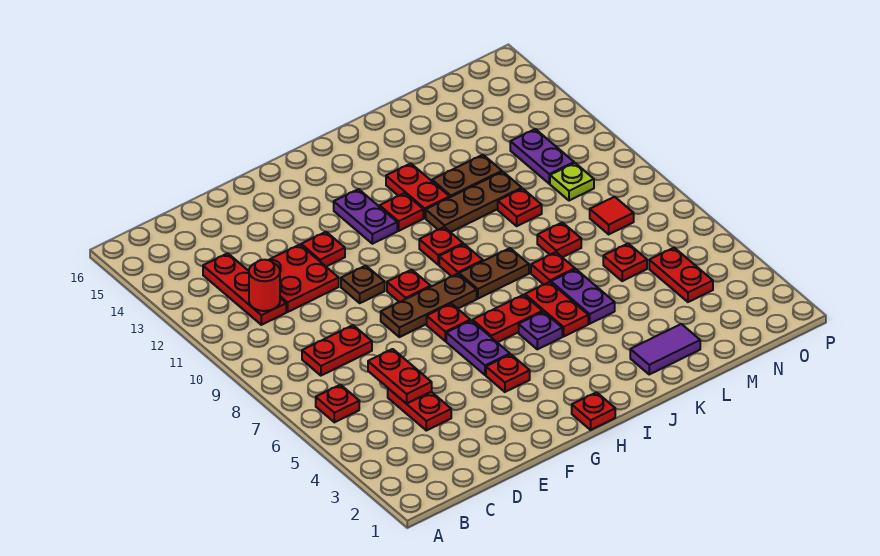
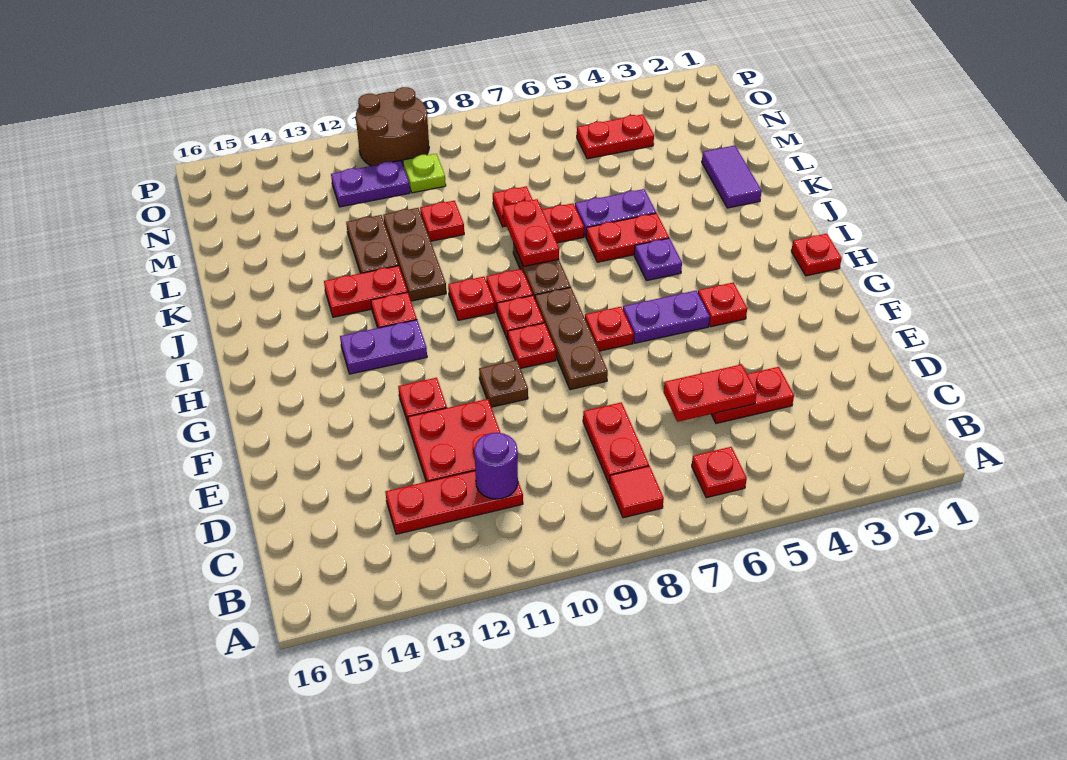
red round brick C11 level 2 -> purple round brick C11 level 2
red plate H6:I6 level 1 -> red plate J8:K8 level 2
red plate M6 level 1 -> red plate H9 level 1
red tile N8 level 1 -> red tile B8 level 1
none -> brown round brick O10:P11 level 1

